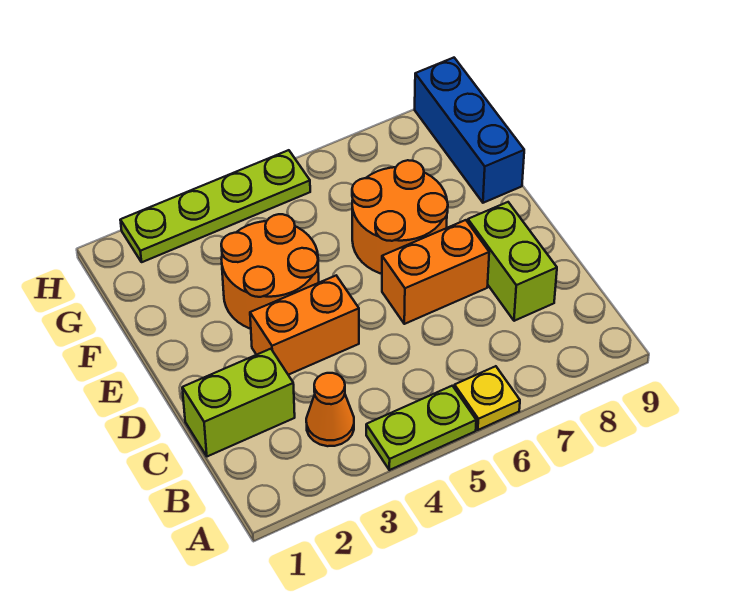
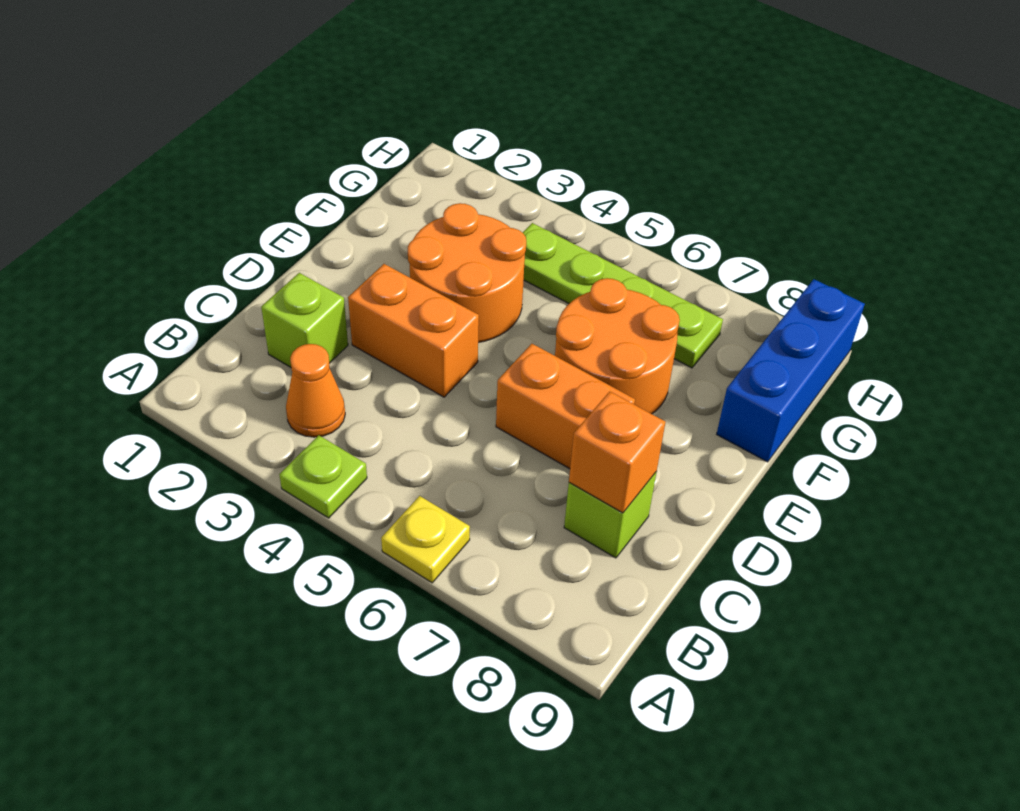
lime plate A4:A5 level 1 -> lime plate A4 level 1
lime brick C1:C2 level 1 -> lime brick C2 level 1
lime brick C8:D8 level 1 -> lime brick C8 level 1
none -> orange brick C8 level 2
lime plate H2:H5 level 1 -> lime plate G4:G7 level 1

